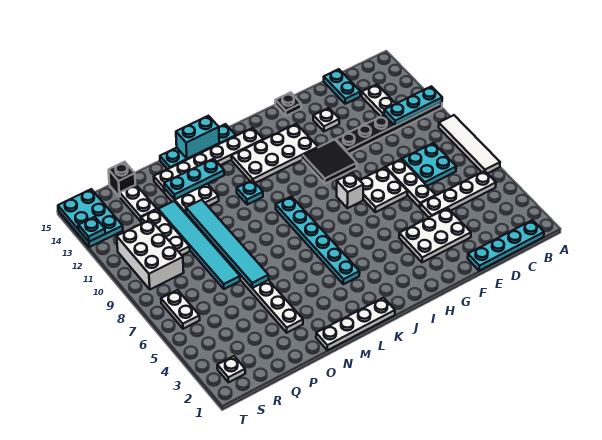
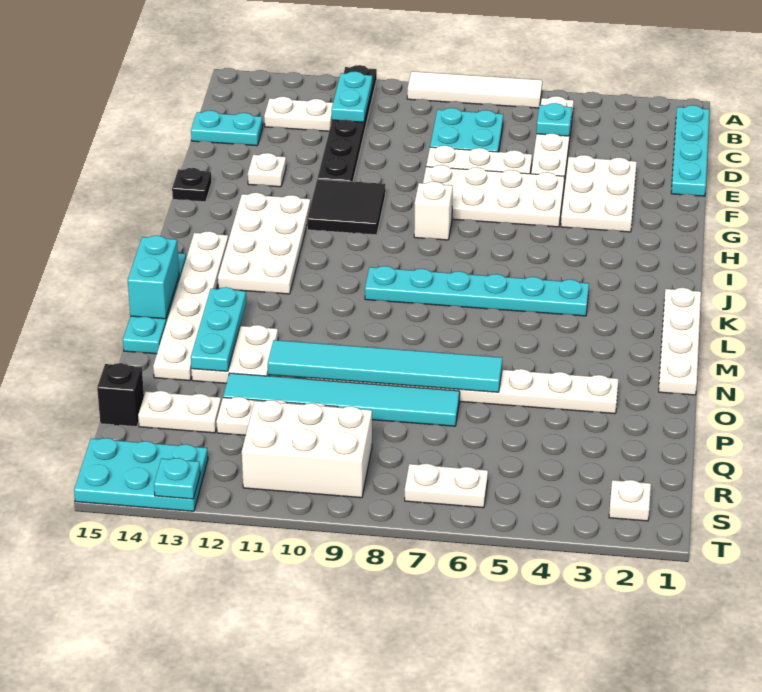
cyan plate A11:C11 level 2 -> cyan plate B11:C11 level 2
white plate F7:G8 level 1 -> white plate F5:G8 level 1
cyan plate L11 level 1 -> cyan plate C5 level 2

